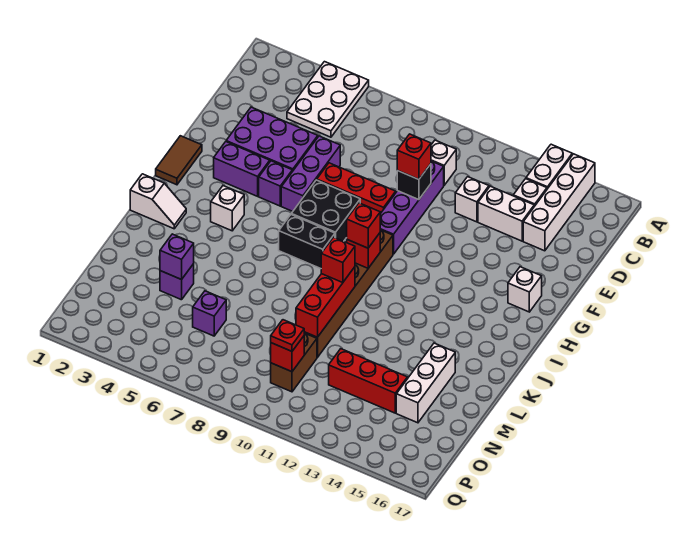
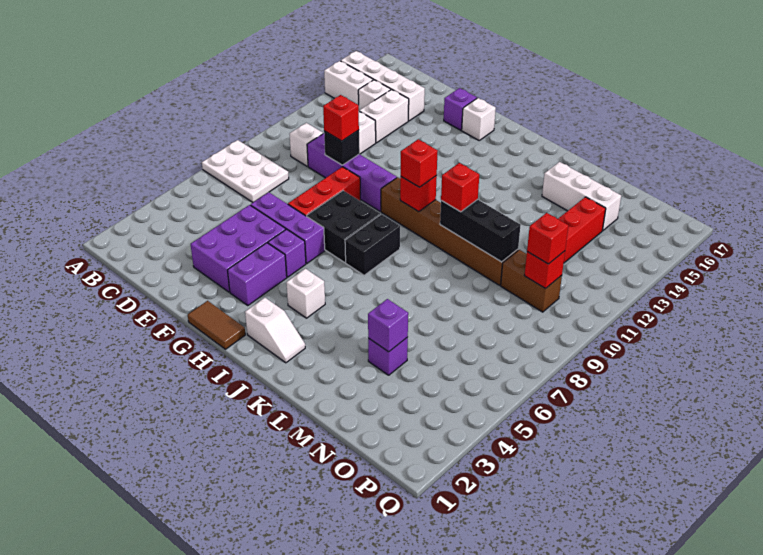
white plate A4:C5 level 1 -> white plate A7:C8 level 1
white slope J1:J2 level 1 top 1 -> white slope I2:J2 level 1 top I
red brick K10:M10 level 2 -> black brick K10:M10 level 2
purple brick N6 level 1 -> purple brick F16 level 1
red plate O10 level 3 -> red brick O10 level 3

